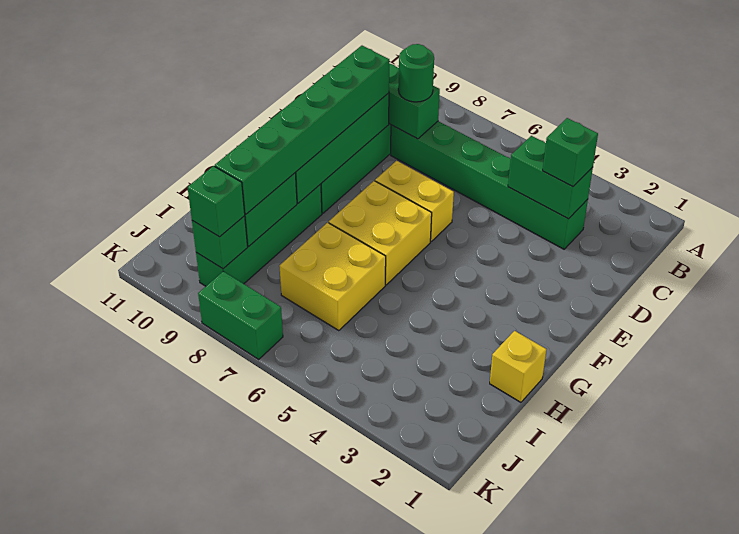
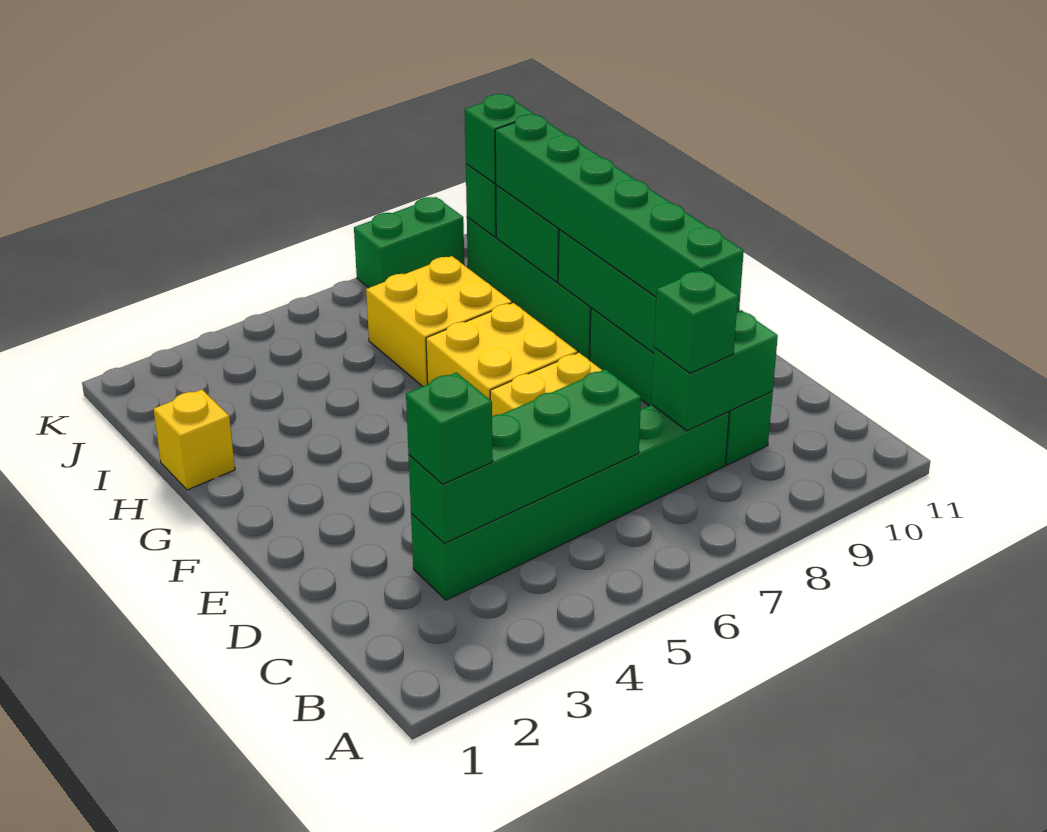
green brick C3:C4 level 2 -> green brick C3:C6 level 2
green round brick C8 level 3 -> green brick C8 level 3

